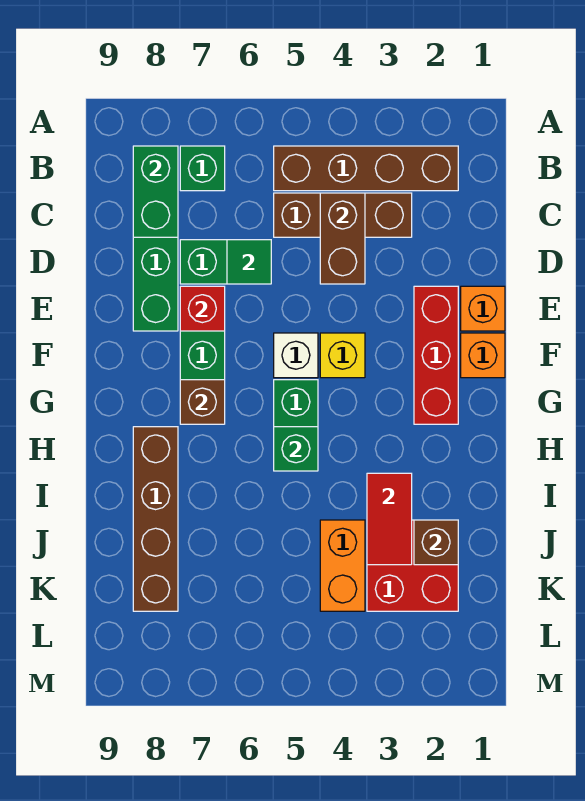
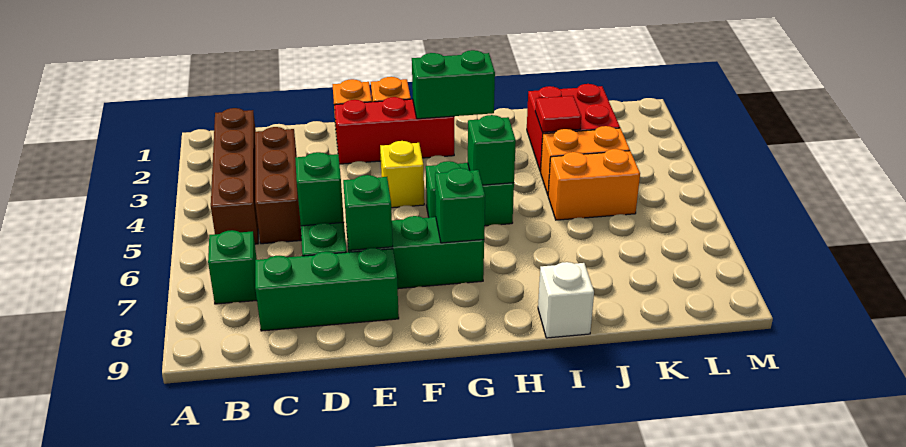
green brick B8:C8 level 2 -> green brick G2:H2 level 2
brown brick C4:D4 level 2 -> none
green tile D6 level 2 -> green brick D6 level 2
red brick E7 level 2 -> green brick E7 level 2
white brick F5 level 1 -> white brick I9 level 1
brown brick G7 level 2 -> green brick G7 level 2
brown brick H8:K8 level 1 -> none
red tile I3:J3 level 2 -> red tile J3 level 2
brown brick J2 level 2 -> none
none -> orange brick J5:K5 level 1

